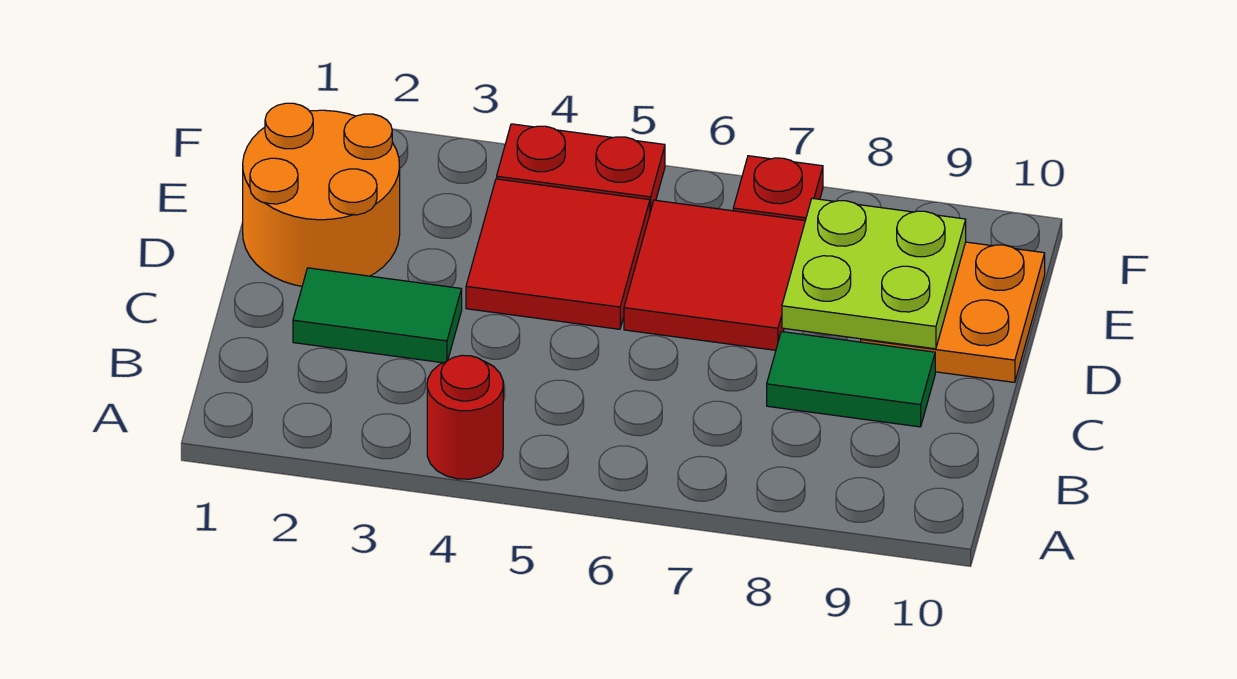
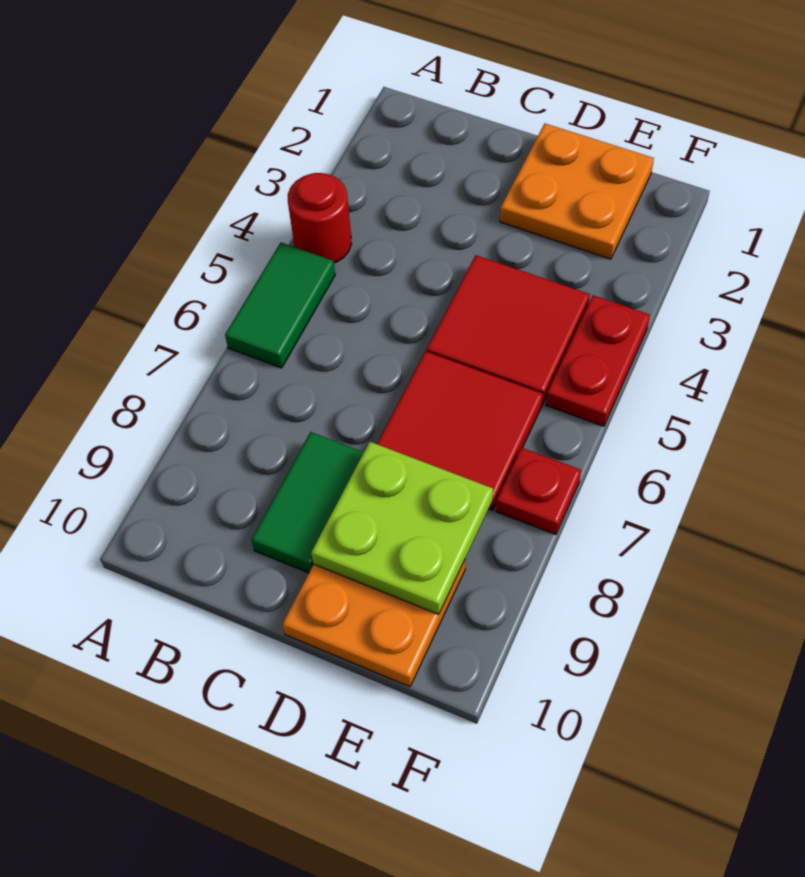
green tile C2:C3 level 1 -> green tile A5:A6 level 1
orange round brick D1:E2 level 1 -> orange plate D1:E2 level 1

